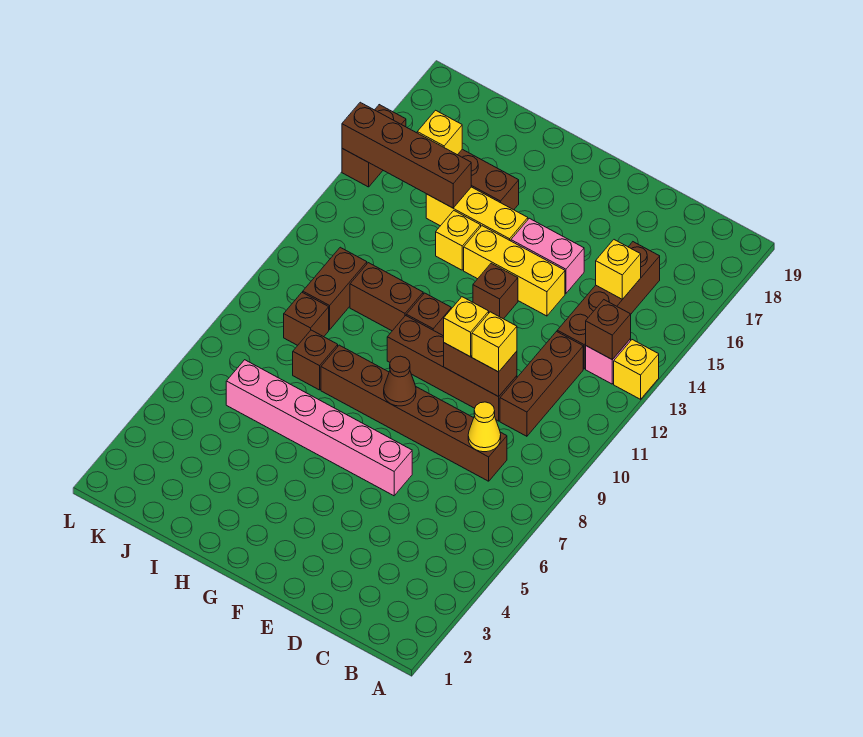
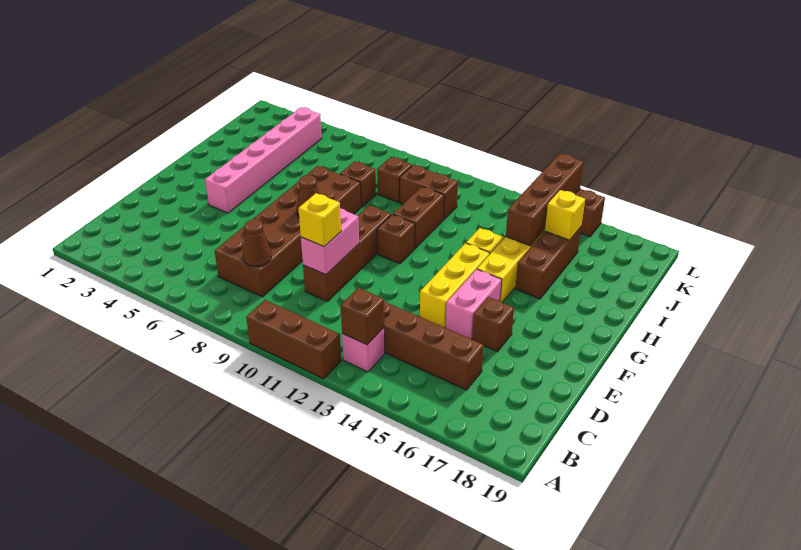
yellow brick A13 level 1 -> none
brown brick C8:H8 level 1 -> brown brick C7:H8 level 1
yellow cone C8 level 2 -> brown cone C8 level 2
brown brick C10:C12 level 1 -> brown brick A10:A12 level 1
yellow brick C15 level 2 -> none
brown brick D10:E10 level 2 -> pink brick D10:E10 level 2
pink brick E6:J6 level 1 -> pink brick F4:K4 level 1
yellow brick E10 level 3 -> none
brown brick F13 level 1 -> brown brick E16 level 1

